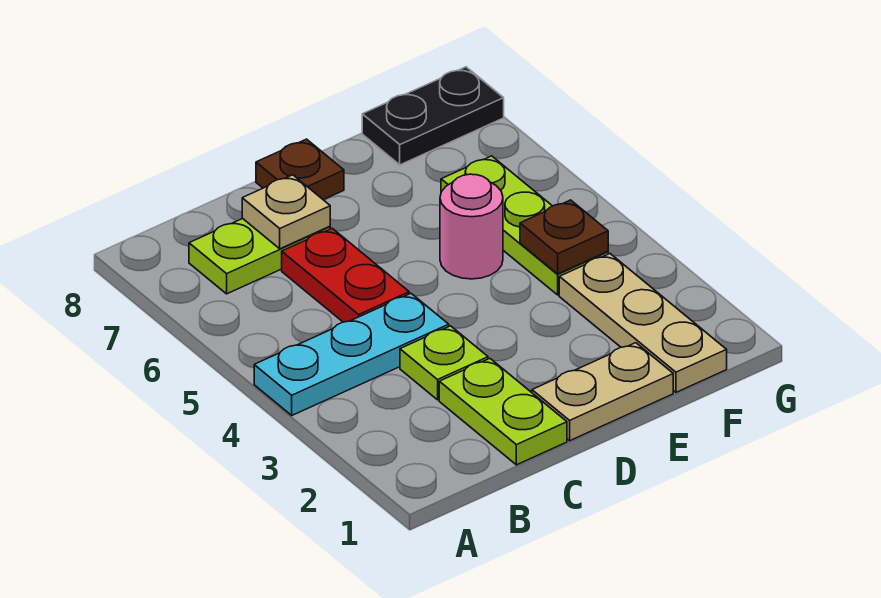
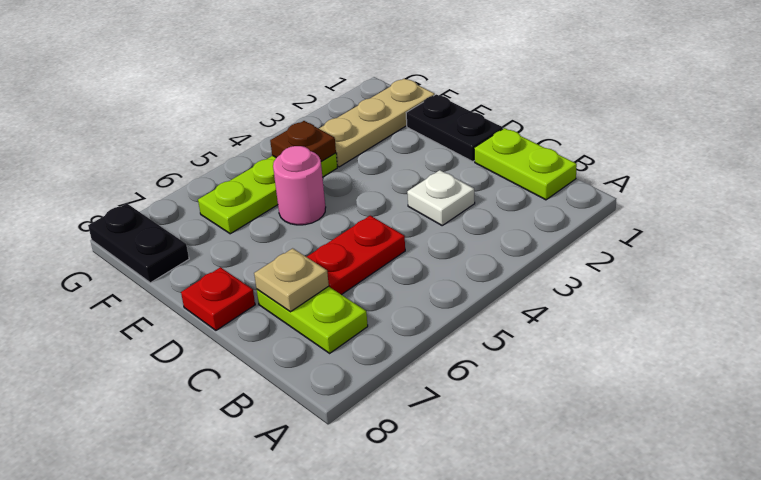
cyan plate A4:C4 level 1 -> none
lime plate C1:C2 level 1 -> lime plate B1:C1 level 1
lime plate C3 level 1 -> white plate C3 level 1
tan plate D1:E1 level 1 -> black plate D1:E1 level 1
brown plate D8 level 1 -> red plate D8 level 1

